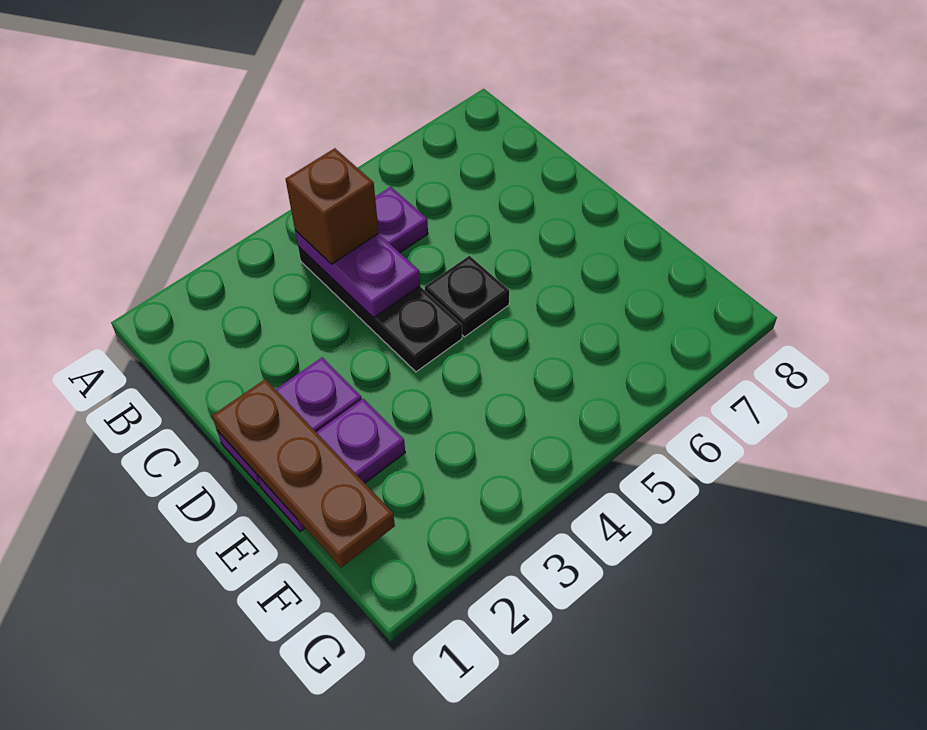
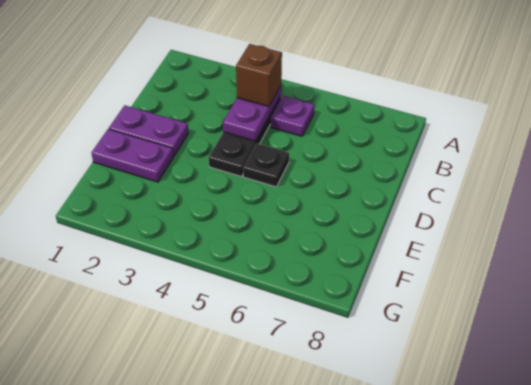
brown plate D1:F1 level 2 -> none

